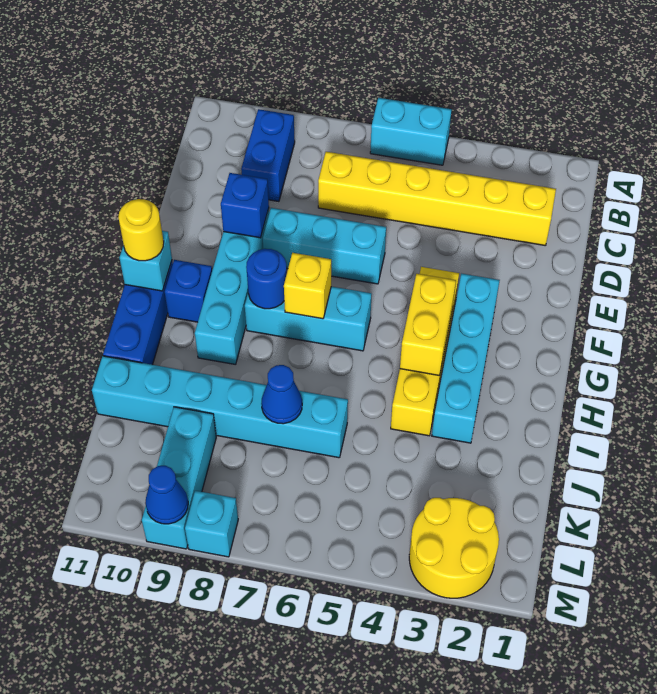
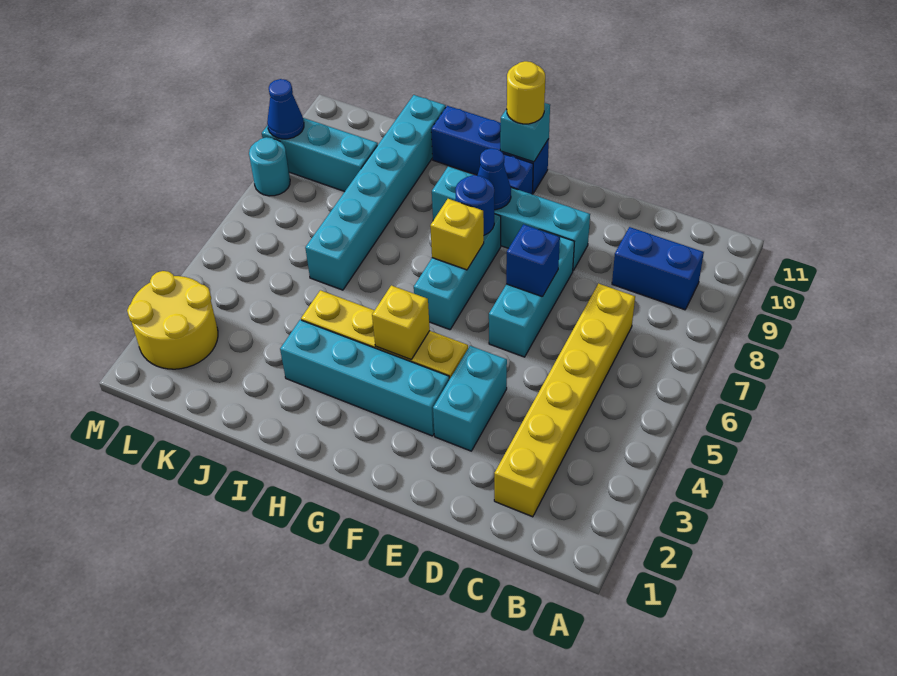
cyan brick A5:A6 level 1 -> cyan brick E3:E4 level 1
blue brick E9 level 2 -> blue brick E7 level 2
yellow brick G4:H4 level 2 -> yellow brick G4 level 2
blue cone J7 level 2 -> blue cone G9 level 2
cyan brick M8 level 1 -> cyan round brick M8 level 1

